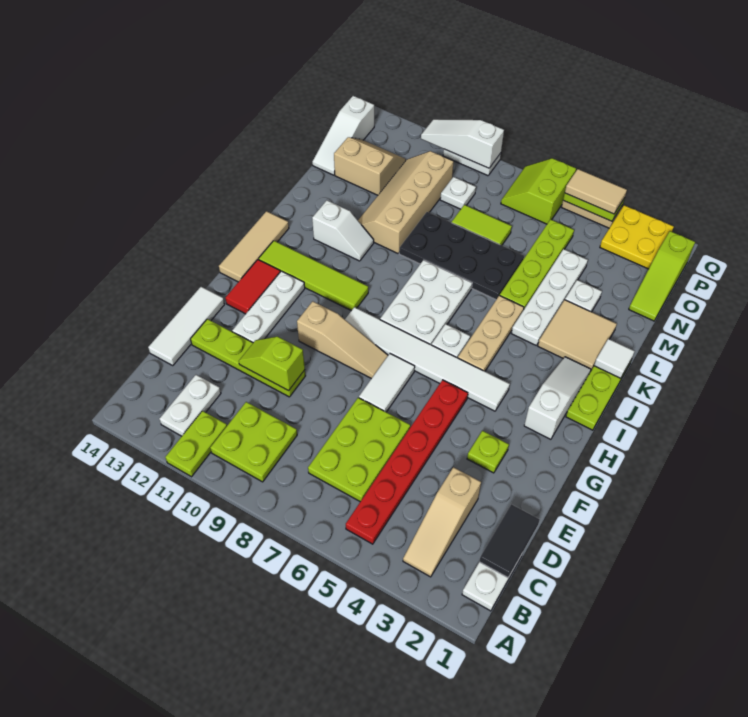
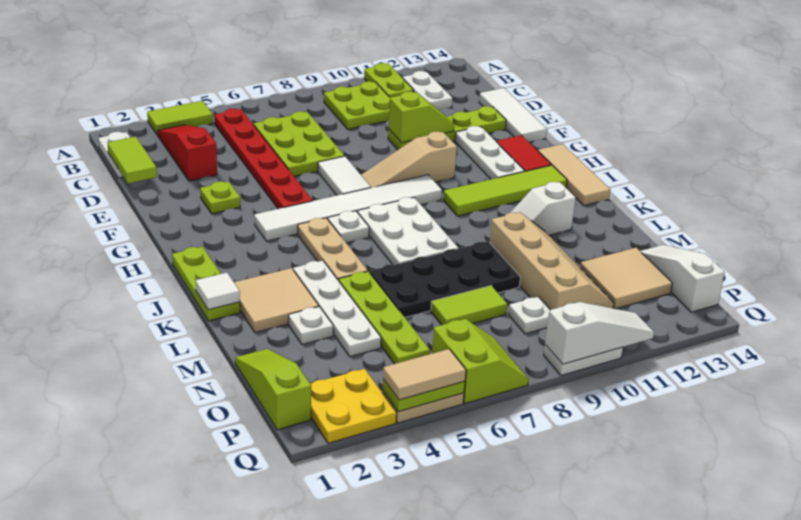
none -> lime tile A3:A4 level 1
tan slope B3:D3 level 1 top D -> red slope B3:D3 level 1 top D
black tile C1:D1 level 2 -> lime tile C1:D1 level 2
white slope H2:J2 level 1 top H -> none
tan slope N12:O13 level 1 top N -> tan tile N12:O13 level 1

